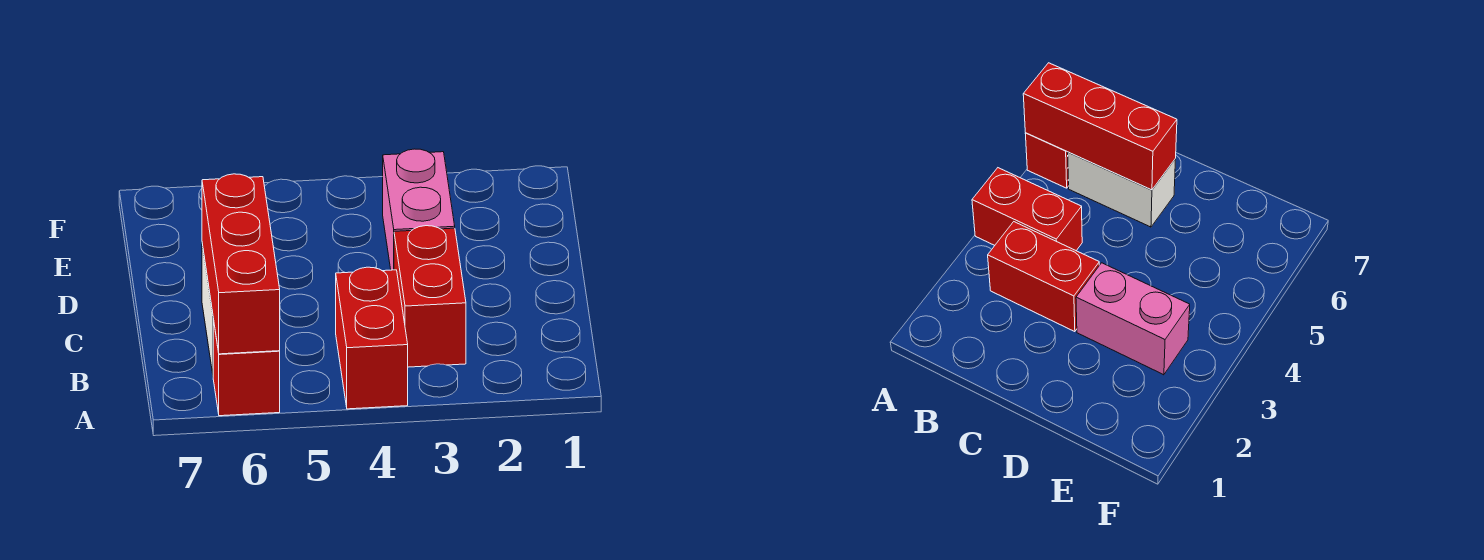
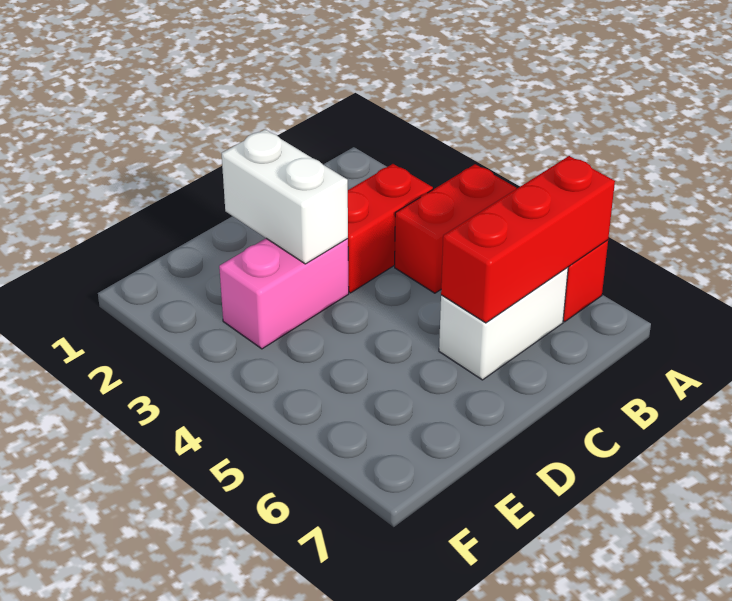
none -> white brick D2:D3 level 2

